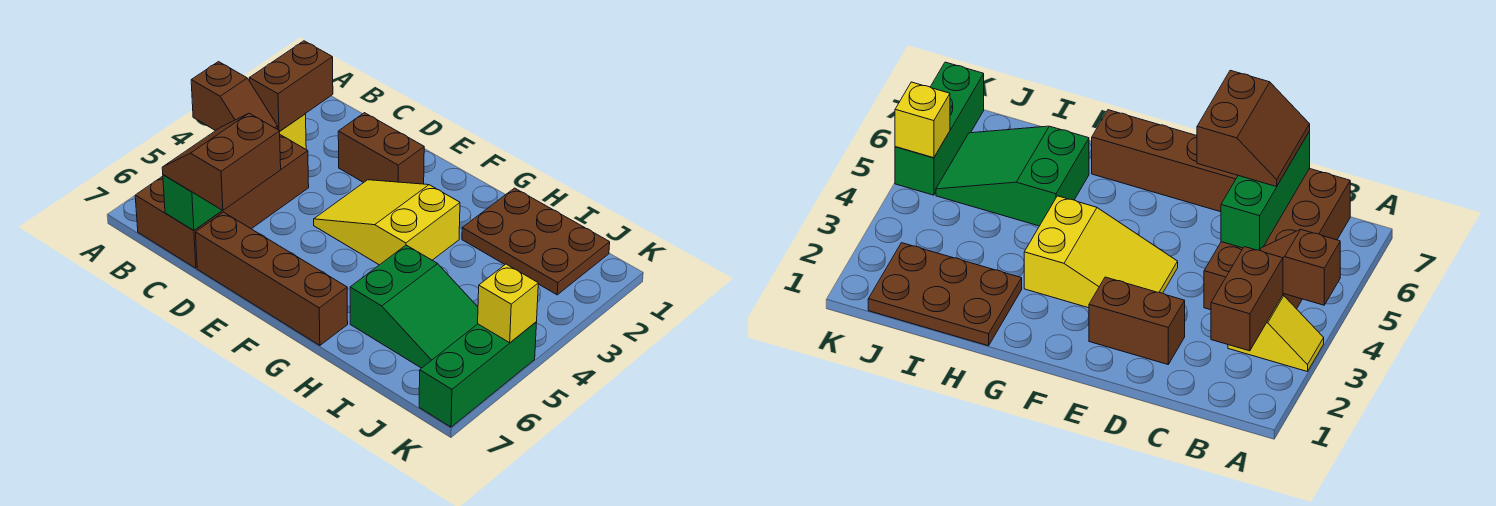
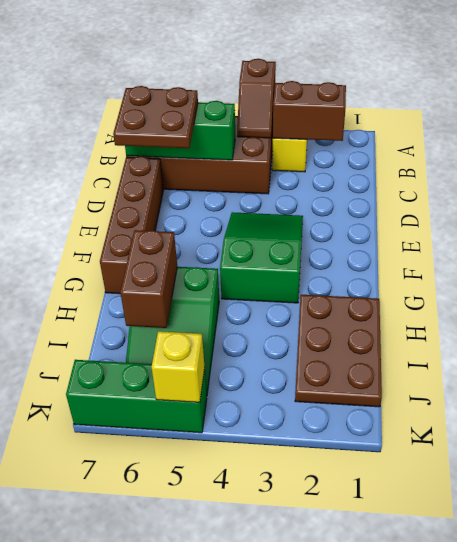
brown slope C6:D7 level 3 top D -> brown plate C6:D7 level 3
brown brick D2:E2 level 1 -> brown brick H6:I6 level 2
yellow slope E3:G4 level 1 top G -> green slope E3:G4 level 1 top G

